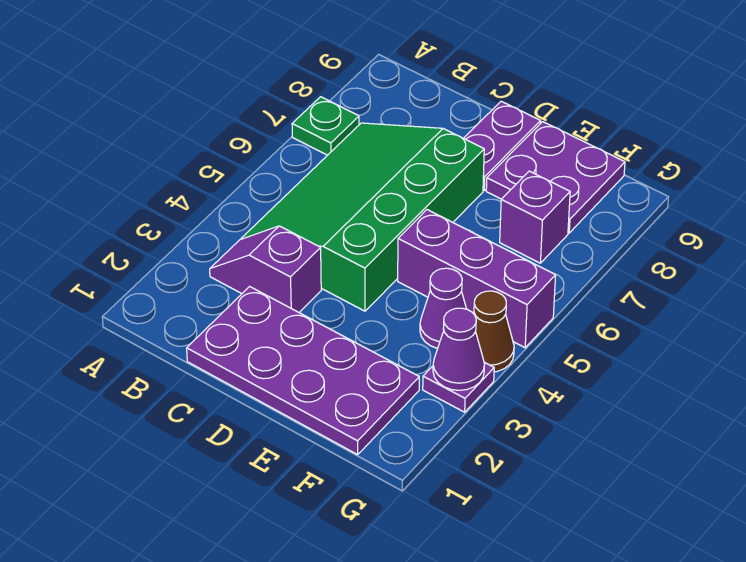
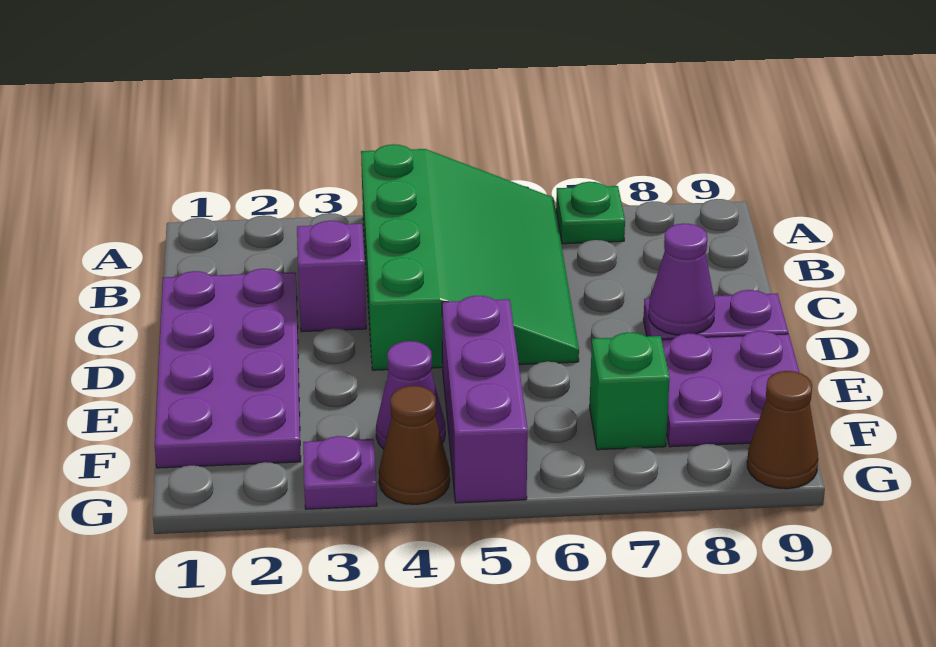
green slope B4:D7 level 1 top D -> green slope A4:D6 level 1 top 4
purple brick F7 level 1 -> green brick F7 level 1
purple cone G3 level 2 -> purple cone D8 level 2
none -> brown cone G9 level 1

